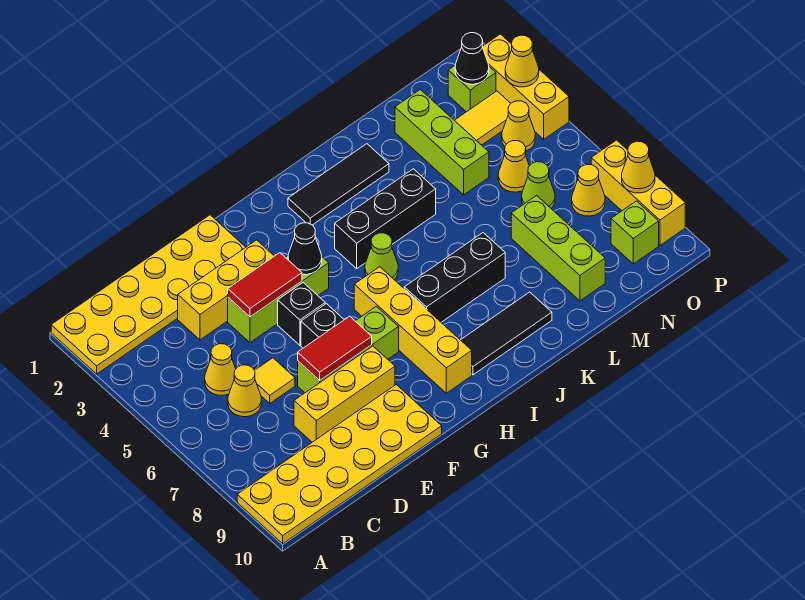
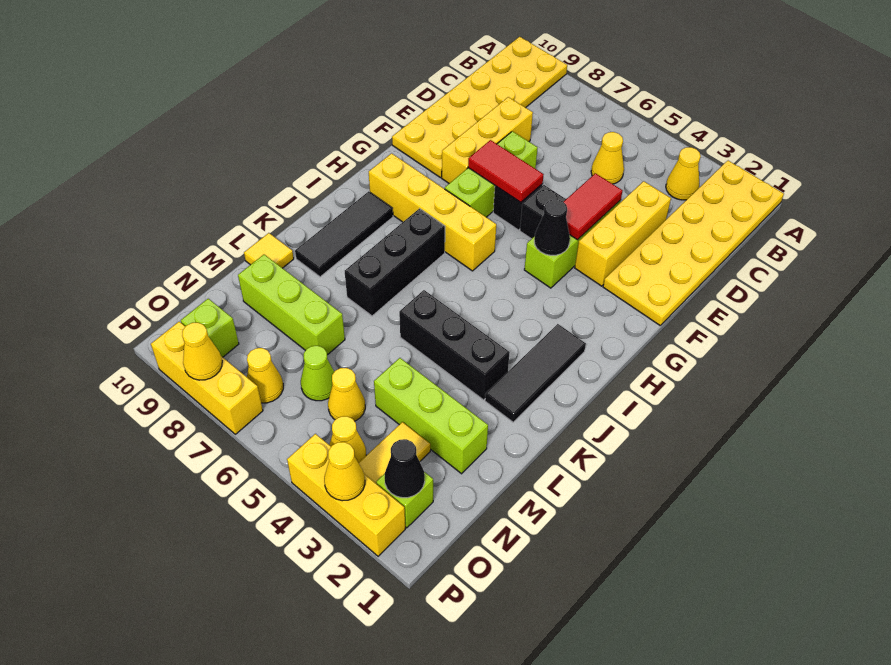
yellow cone C6 level 1 -> yellow cone B3 level 1
yellow tile D6 level 1 -> yellow tile L10 level 1
red tile E7:F7 level 2 -> red tile F6:F7 level 2
black brick I4:K4 level 1 -> black brick K3:K5 level 1
lime cone I5 level 1 -> none

